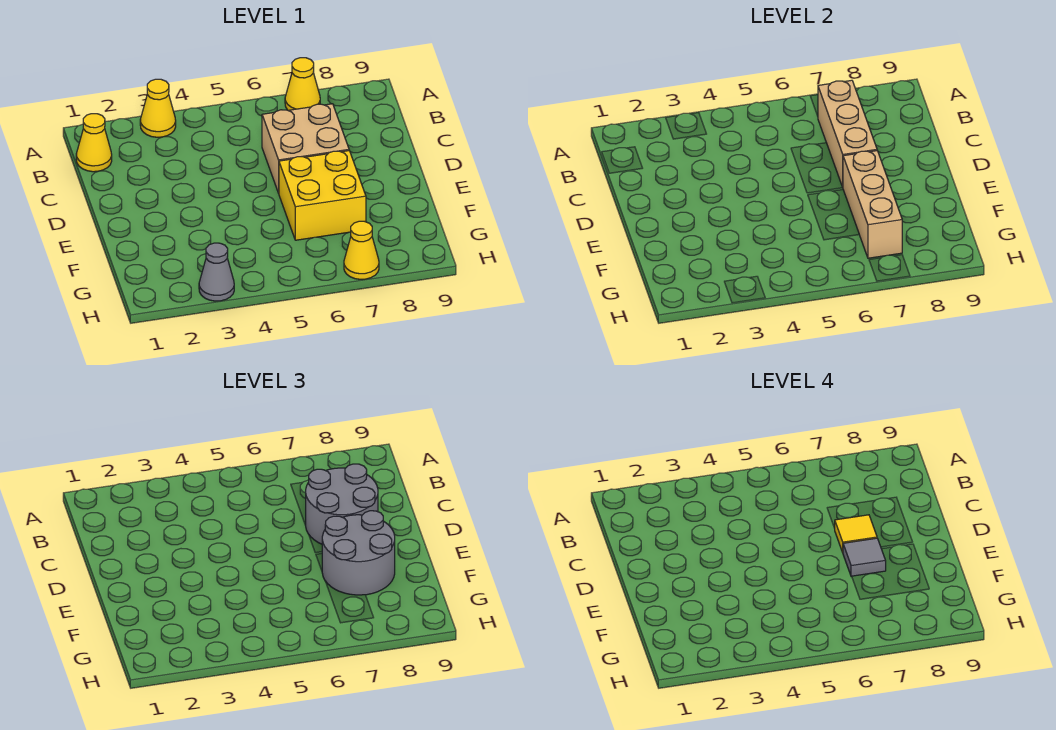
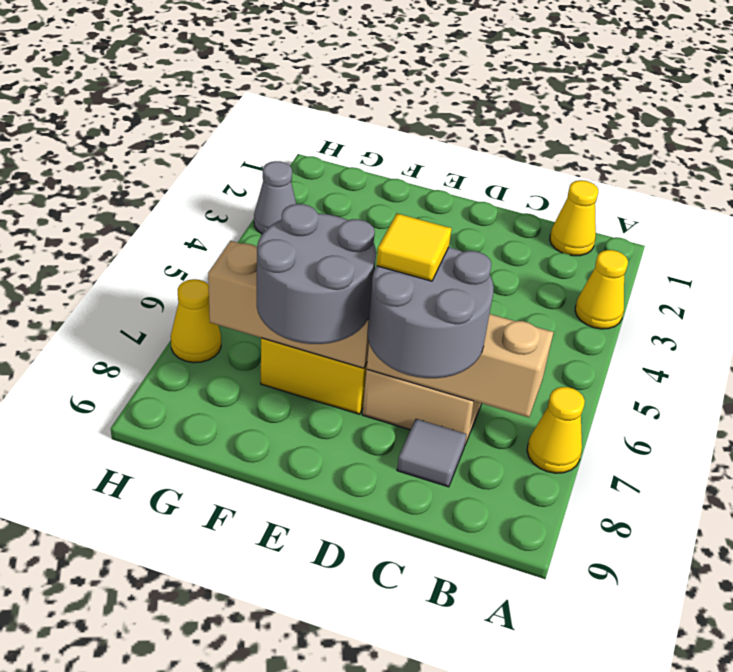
grey tile E7 level 4 -> grey tile C8 level 1

